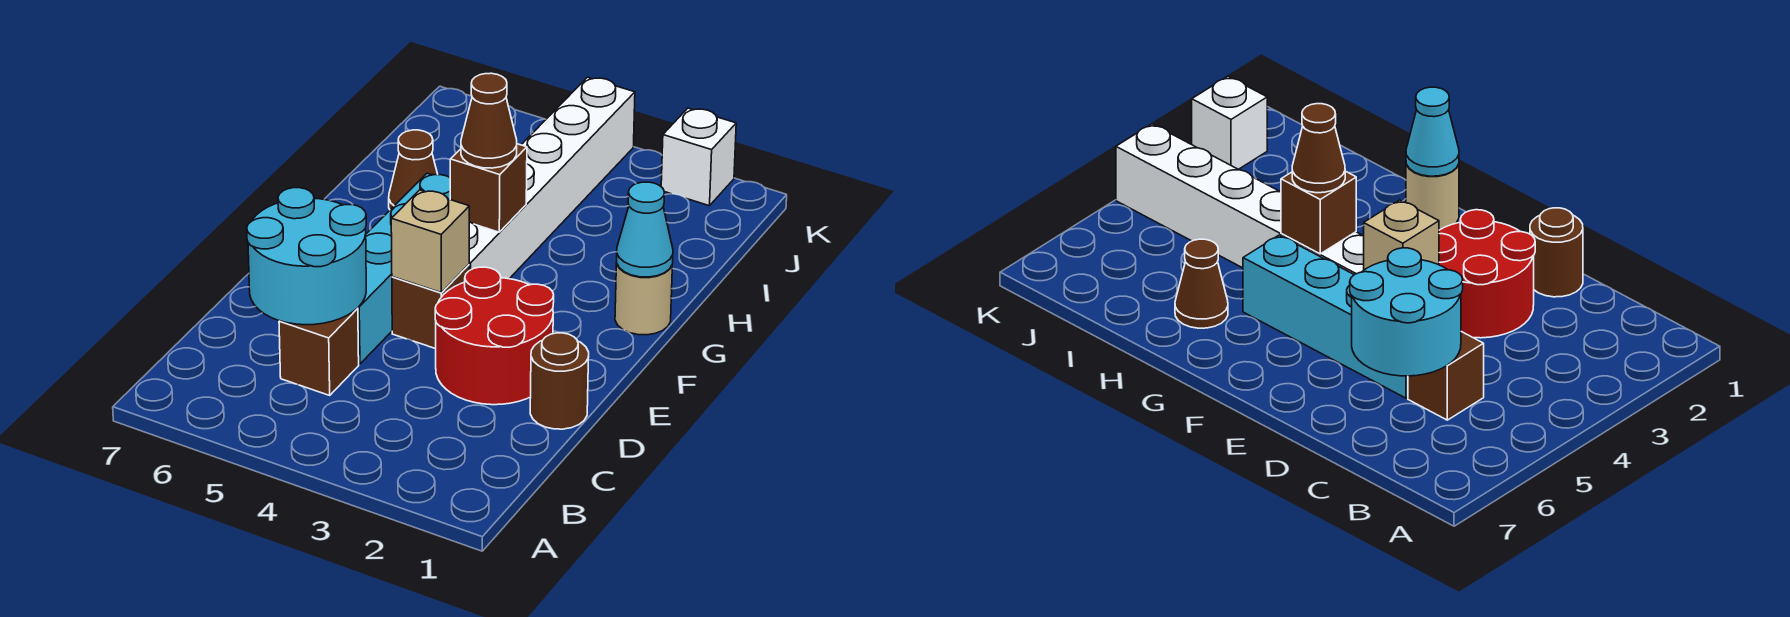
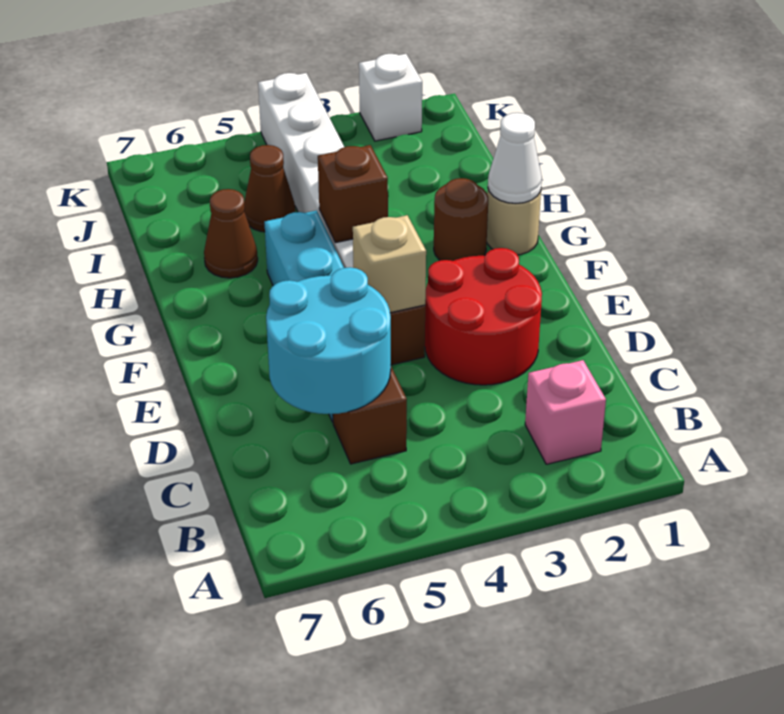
none -> pink brick B2 level 1
brown round brick D1 level 1 -> brown round brick G2 level 1
cyan cone G1 level 2 -> white cone G1 level 2
brown cone G4 level 3 -> brown cone I5 level 1

